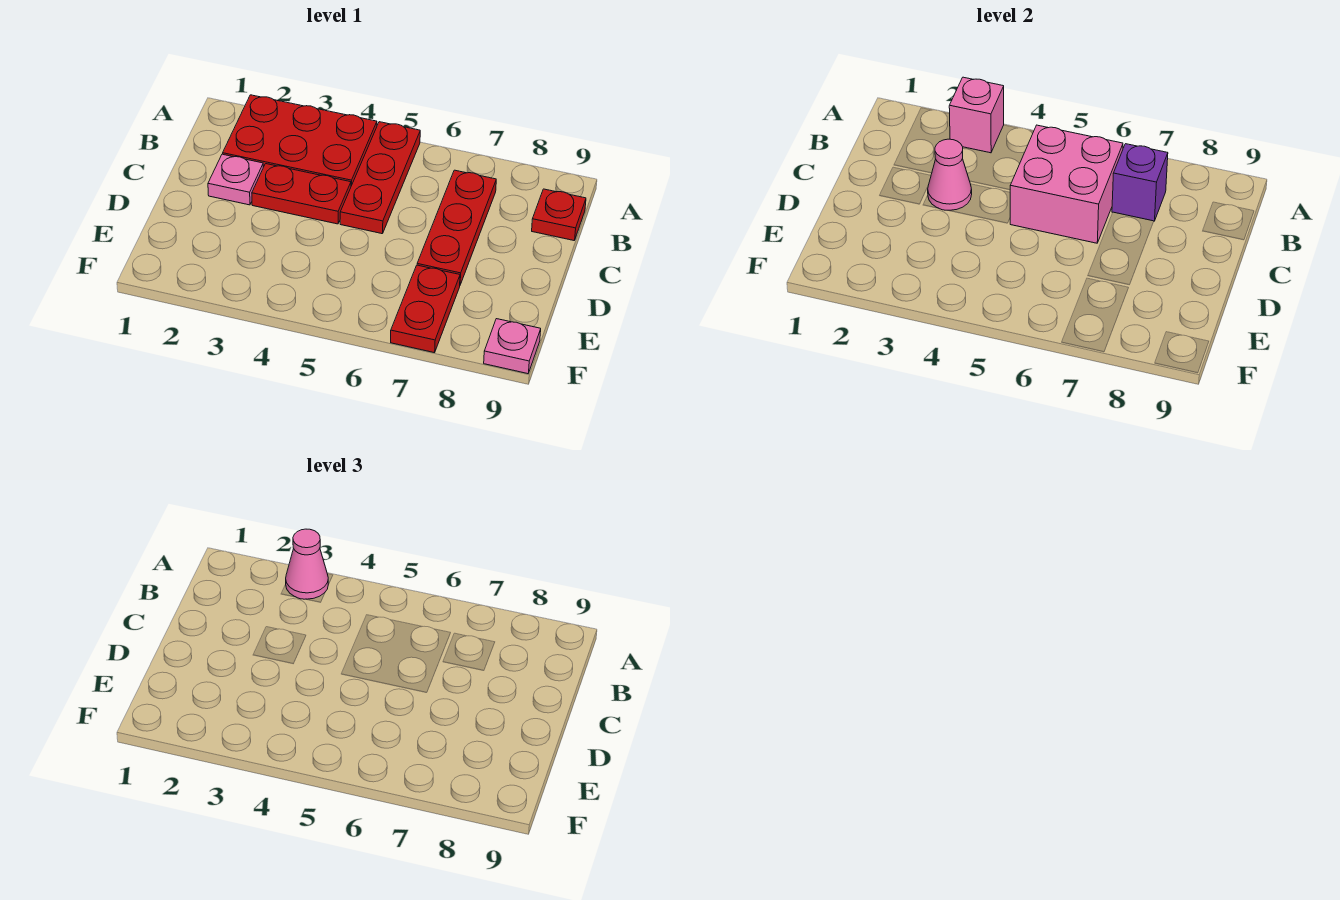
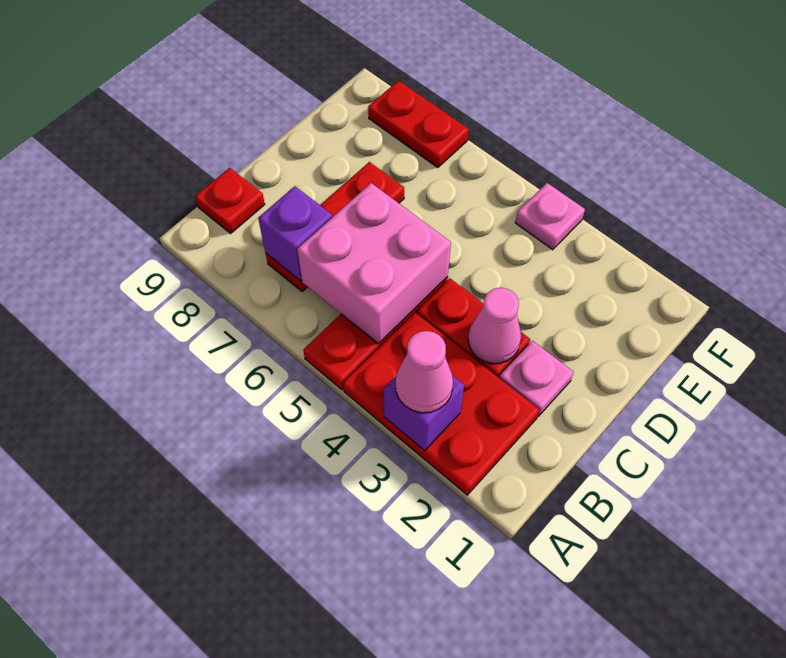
pink brick A3 level 2 -> purple brick A3 level 2
red plate E7:F7 level 1 -> red plate F7:F8 level 1
pink plate F9 level 1 -> pink plate F4 level 1

